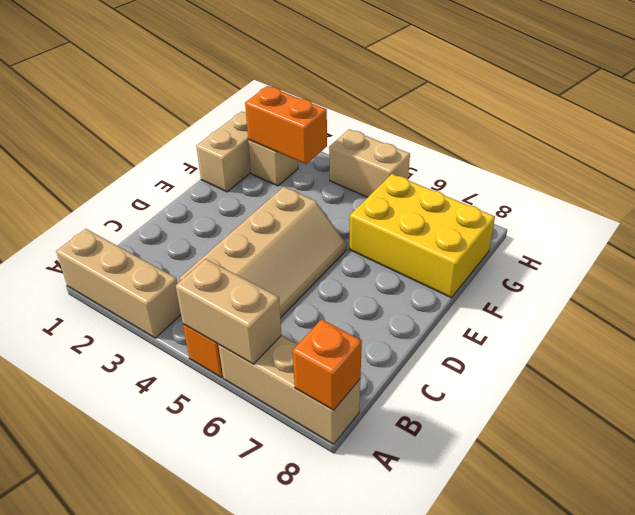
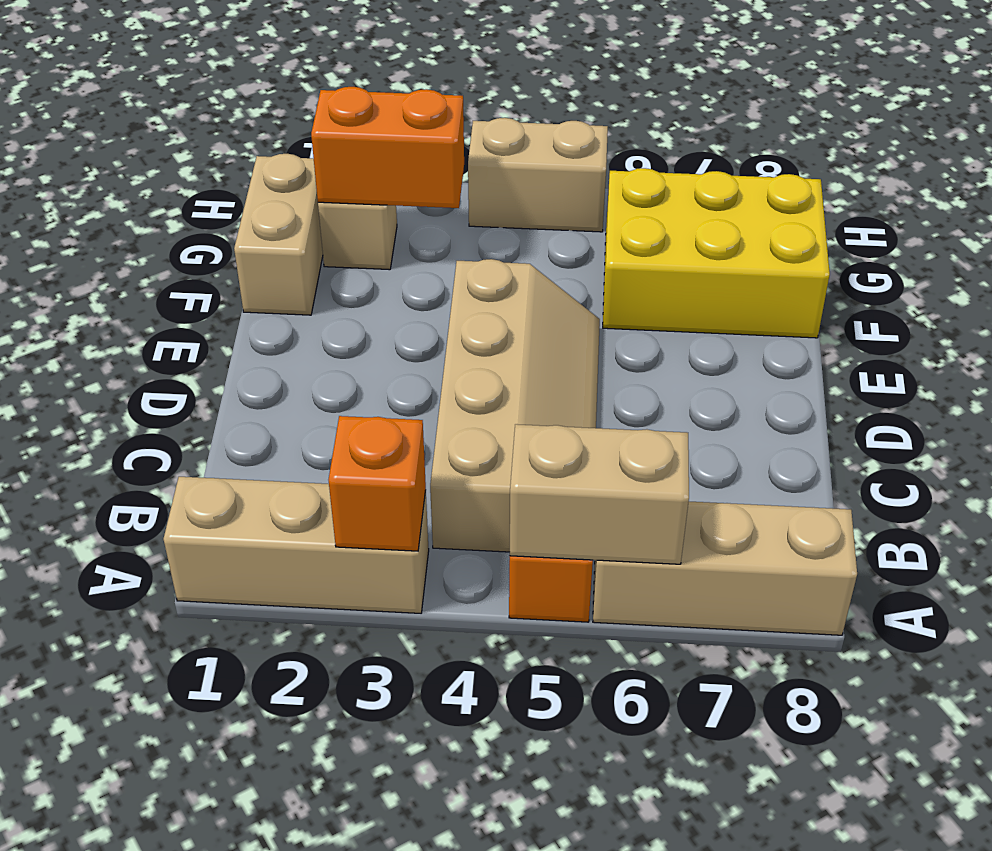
orange brick A8 level 2 -> orange brick A3 level 2

